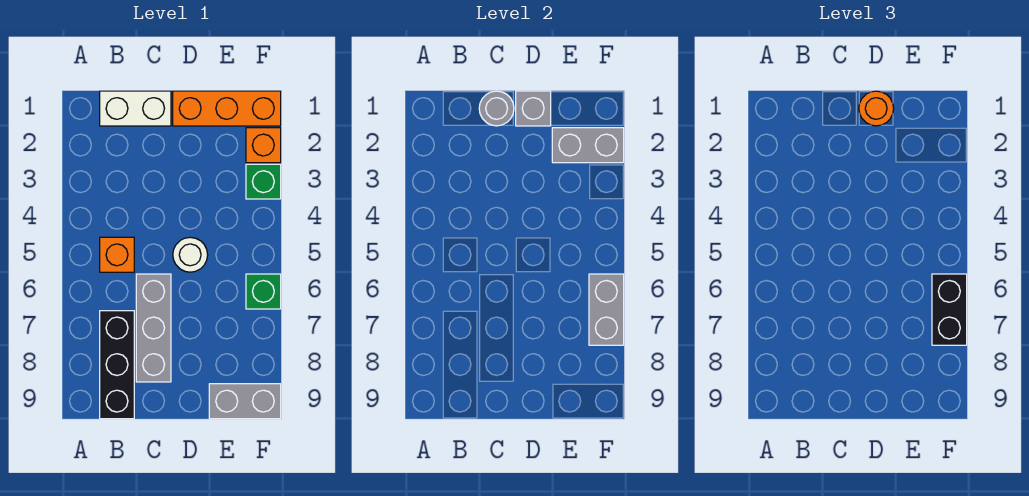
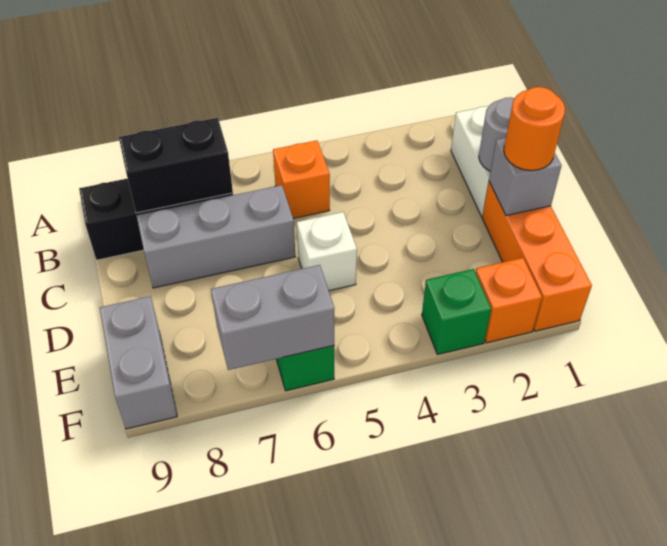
white round brick D5 level 1 -> white brick D5 level 1
grey brick E2:F2 level 2 -> none
black brick F6:F7 level 3 -> black brick B7:B8 level 2

